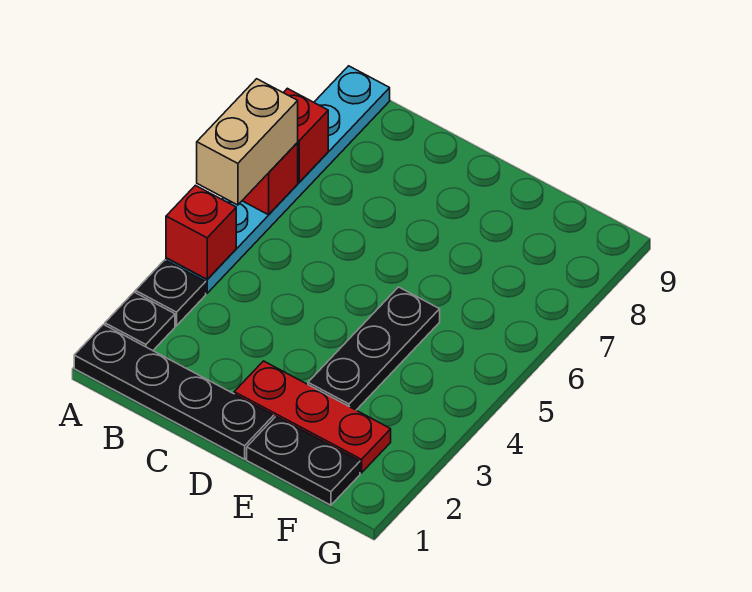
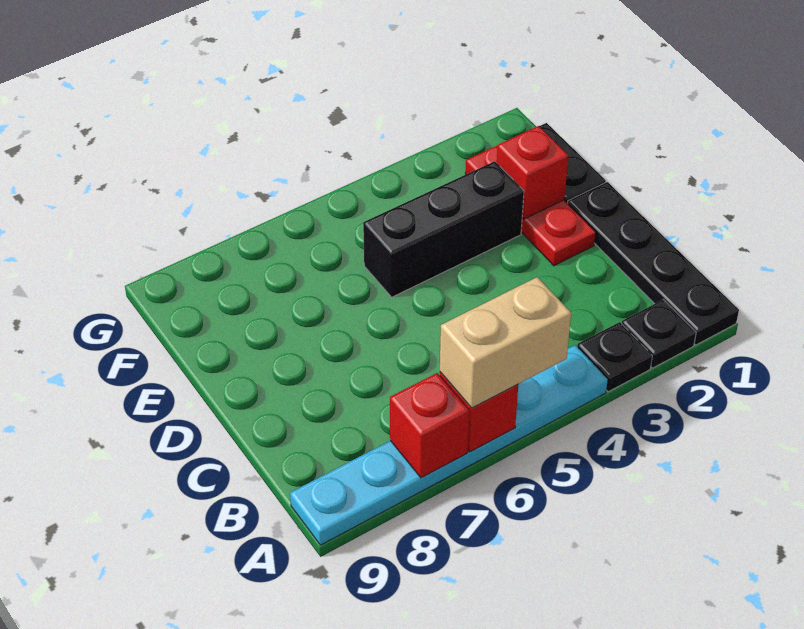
red brick A4 level 2 -> red brick E2 level 2
black plate E3:E5 level 1 -> black brick E3:E5 level 1

